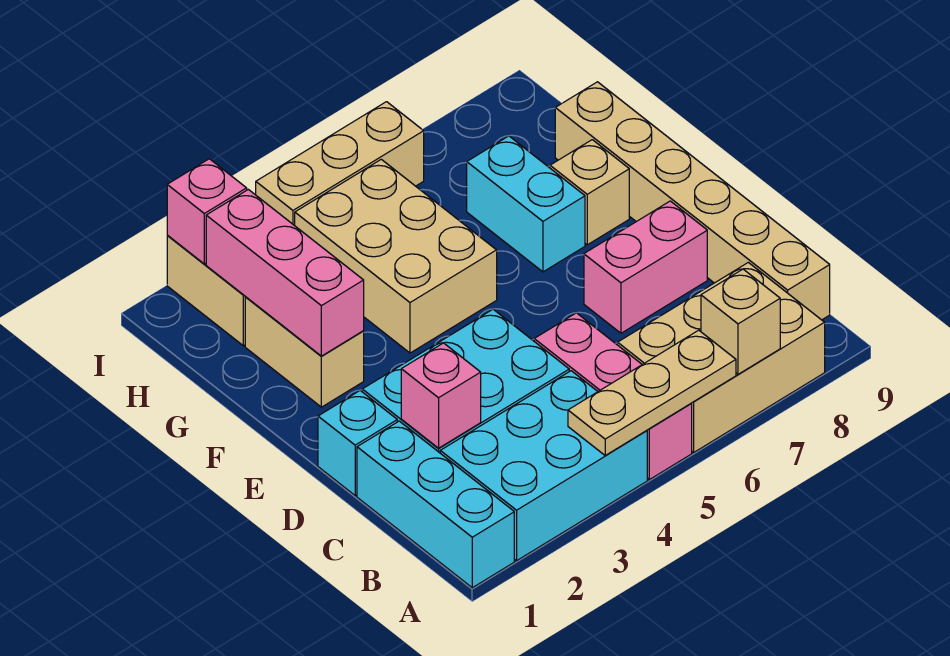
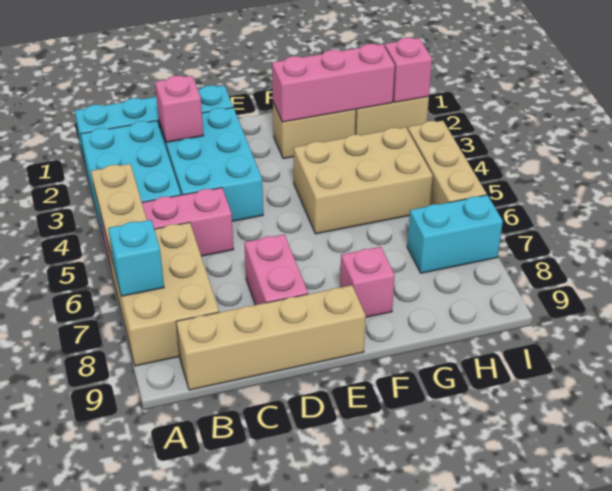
tan brick A7 level 2 -> cyan brick A7 level 2
tan brick B9:G9 level 1 -> tan brick B9:E9 level 1
cyan brick F7:G7 level 1 -> cyan brick H7:I7 level 1
tan brick F8 level 1 -> pink brick F8 level 1

